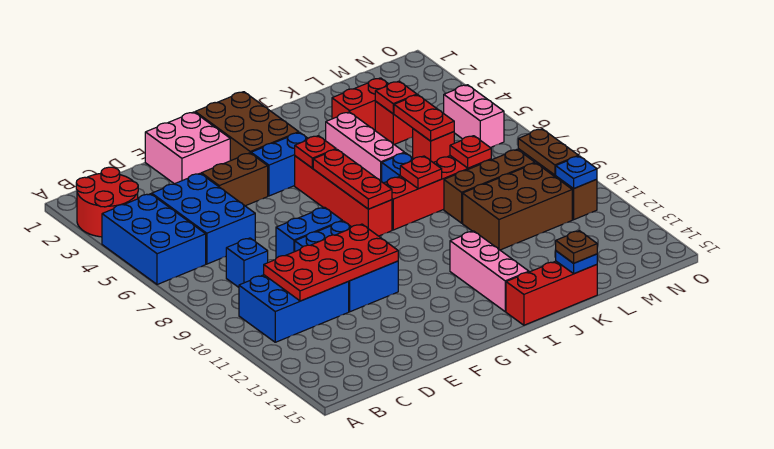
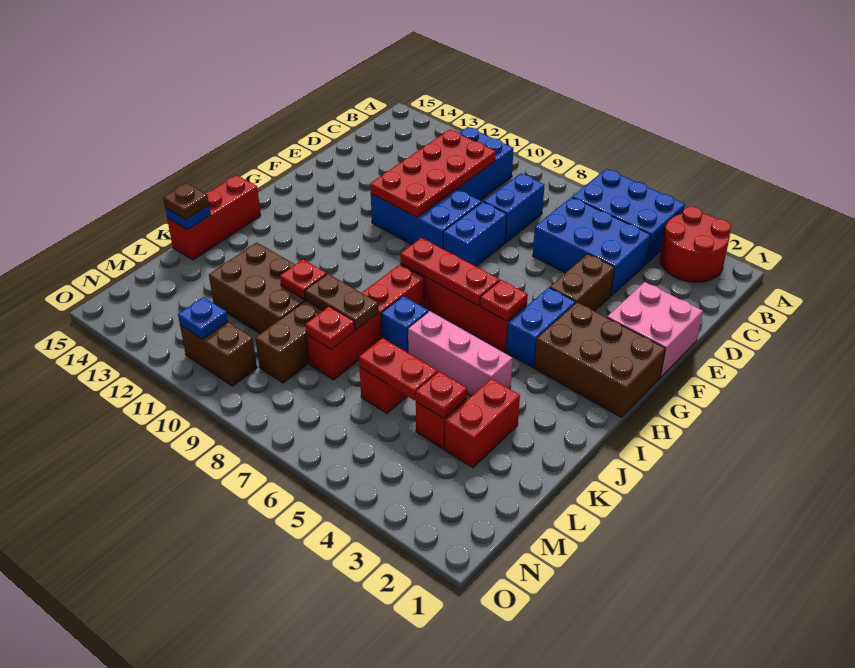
blue brick C8 level 1 -> blue brick C8:D8 level 1
pink brick I12:I14 level 1 -> none
red plate J8 level 2 -> red plate K10 level 2
brown brick K10:M11 level 1 -> brown brick K10:L12 level 1
pink brick N5:N6 level 1 -> none
brown plate N9:N10 level 2 -> brown plate K8:K9 level 2

